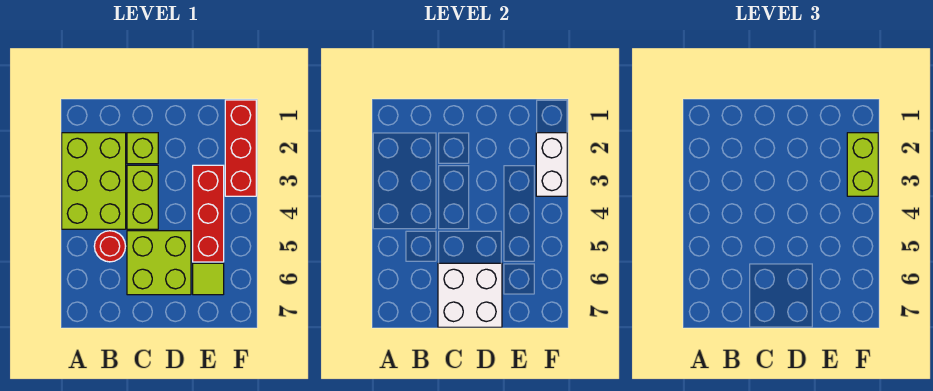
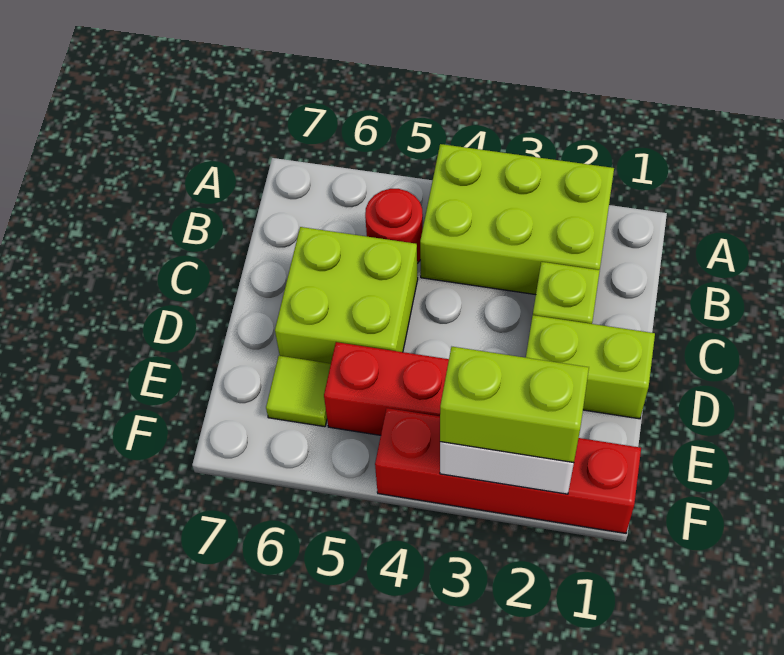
lime brick C3:C4 level 1 -> lime brick D1:D2 level 1
white brick C6:D7 level 2 -> none
red brick F1:F3 level 1 -> red brick F1:F4 level 1

